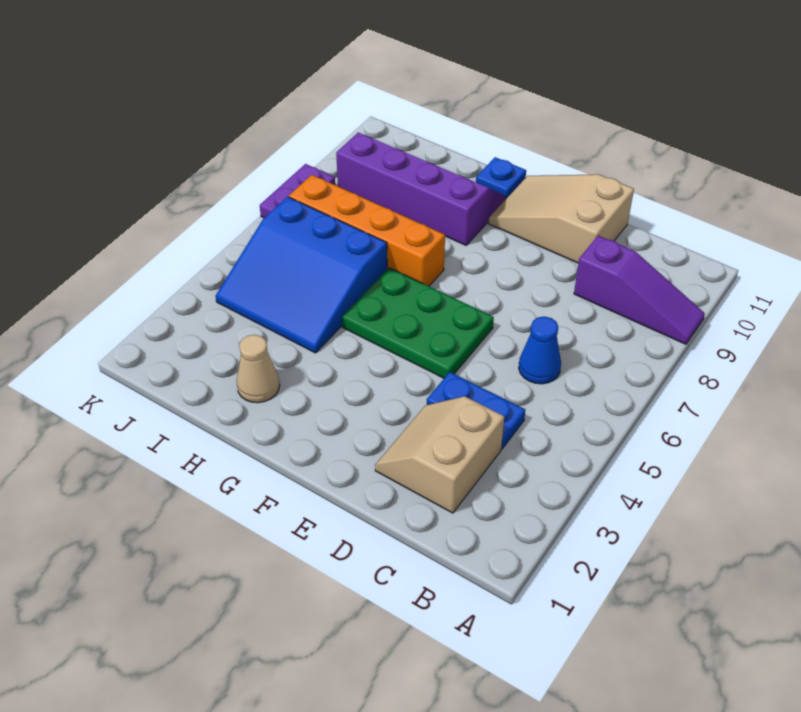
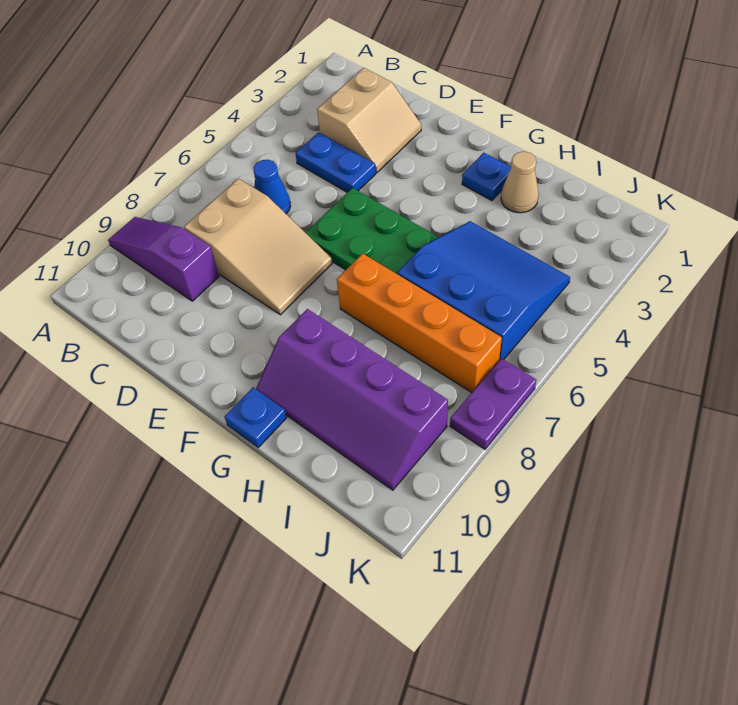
tan slope D10:F11 level 1 top D -> tan slope C7:E8 level 1 top C
none -> blue plate G2 level 1

